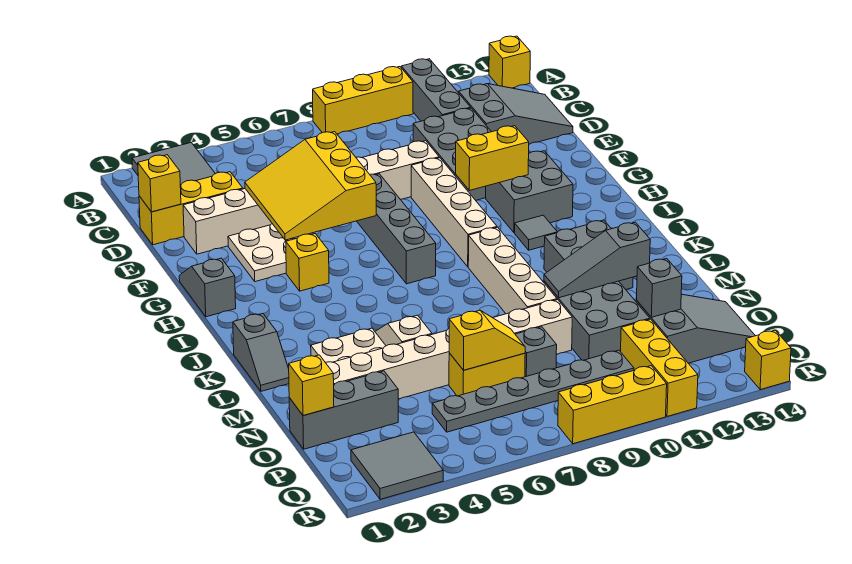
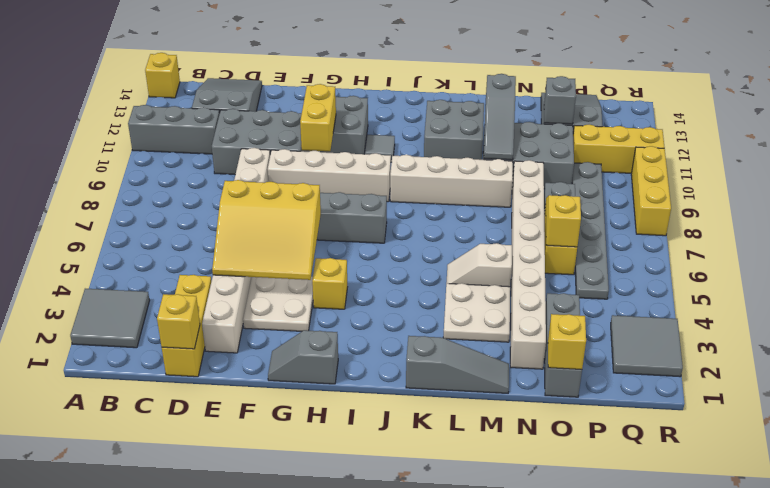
yellow brick A8:A10 level 1 -> none
grey slope K1:L1 level 1 top K -> grey slope K1:M1 level 1 top K
yellow brick R14 level 1 -> none

